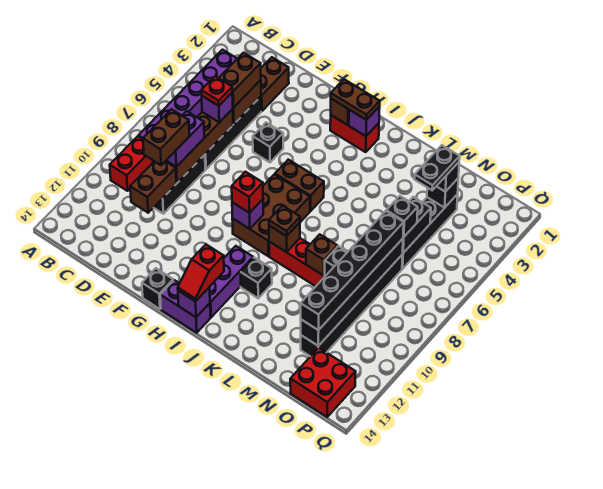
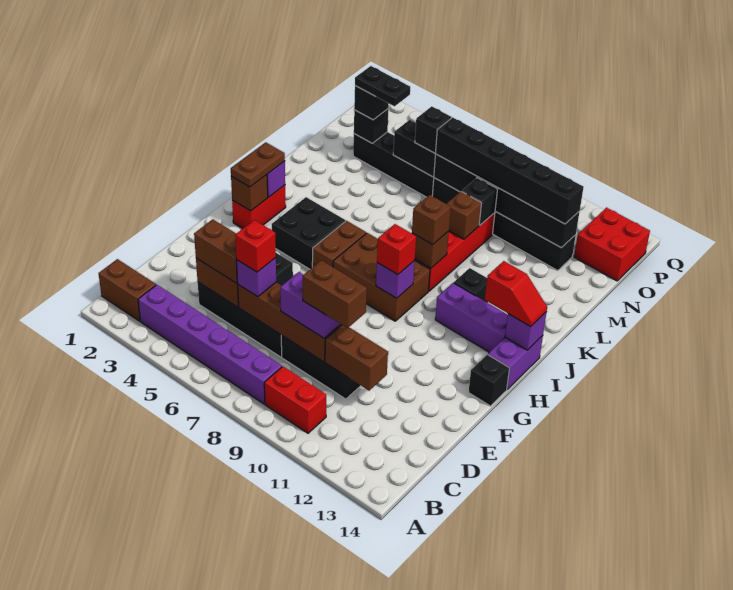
brown brick D2:D3 level 1 -> brown brick B1:B2 level 1
red plate D6 level 4 -> red brick D6 level 4
none -> black brick H4:I5 level 1
brown plate J9 level 3 -> brown brick J9 level 3

